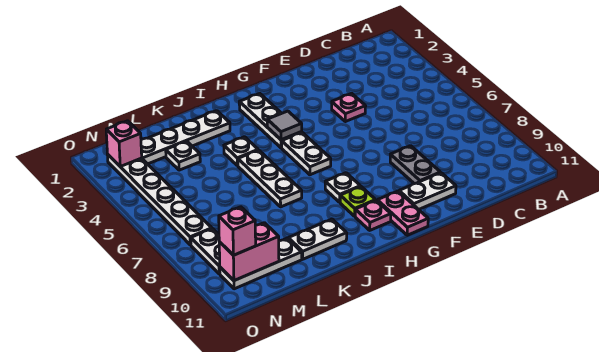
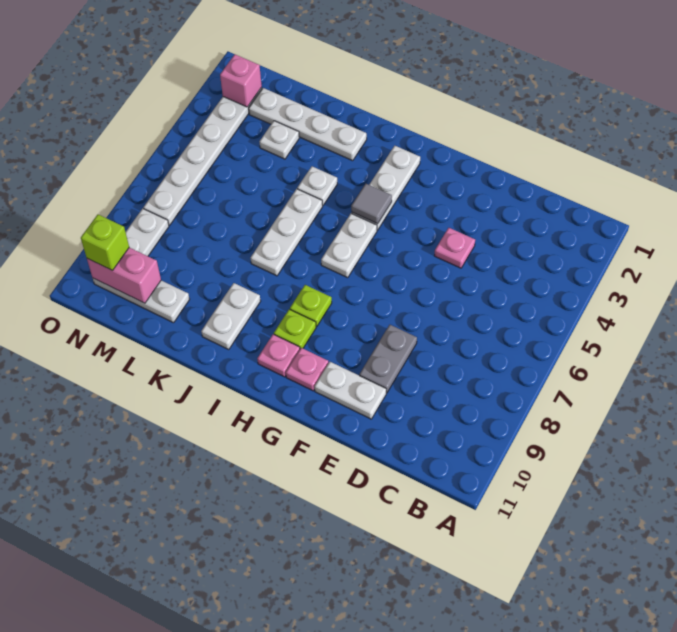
pink plate G10:G11 level 1 -> pink plate G10 level 1
white plate H8 level 1 -> lime plate H8 level 1
white plate J10:K10 level 1 -> white plate J9:J10 level 1
pink brick N10 level 3 -> lime brick N10 level 3

